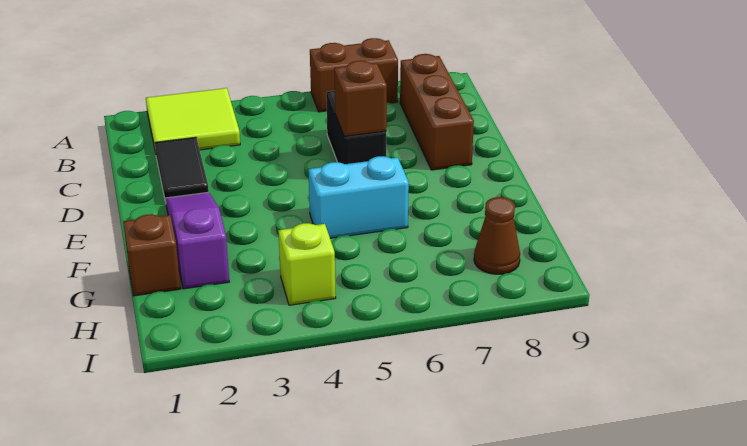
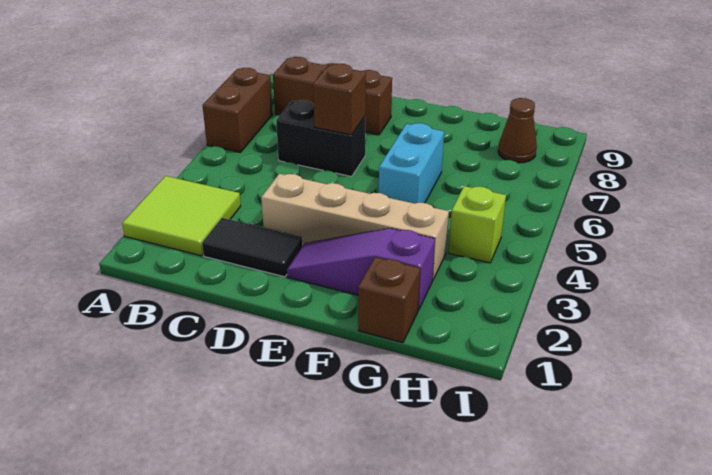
none -> tan brick D3:G3 level 1

